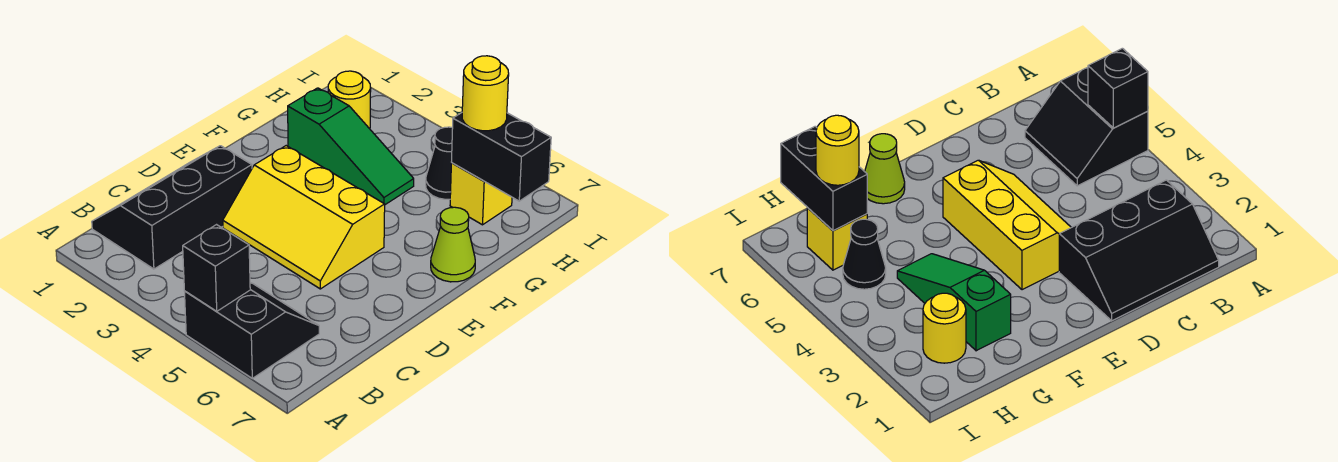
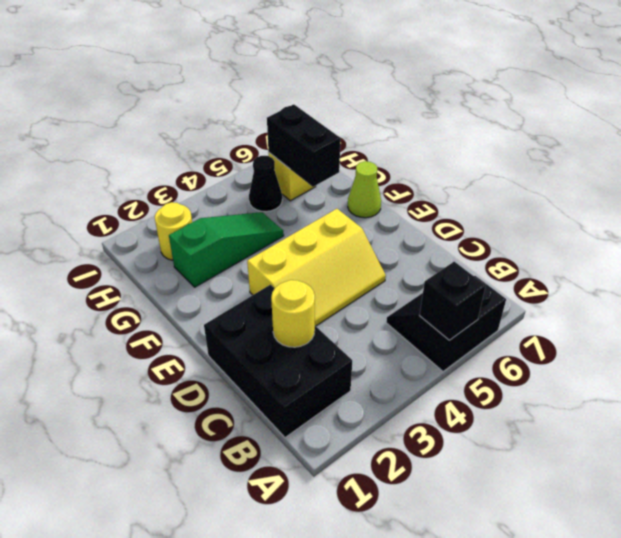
black slope B1:D2 level 1 top 2 -> black brick B1:D2 level 1
black brick H6:H7 level 2 -> black brick G6:H6 level 2
yellow round brick H6 level 3 -> yellow round brick C2 level 2

